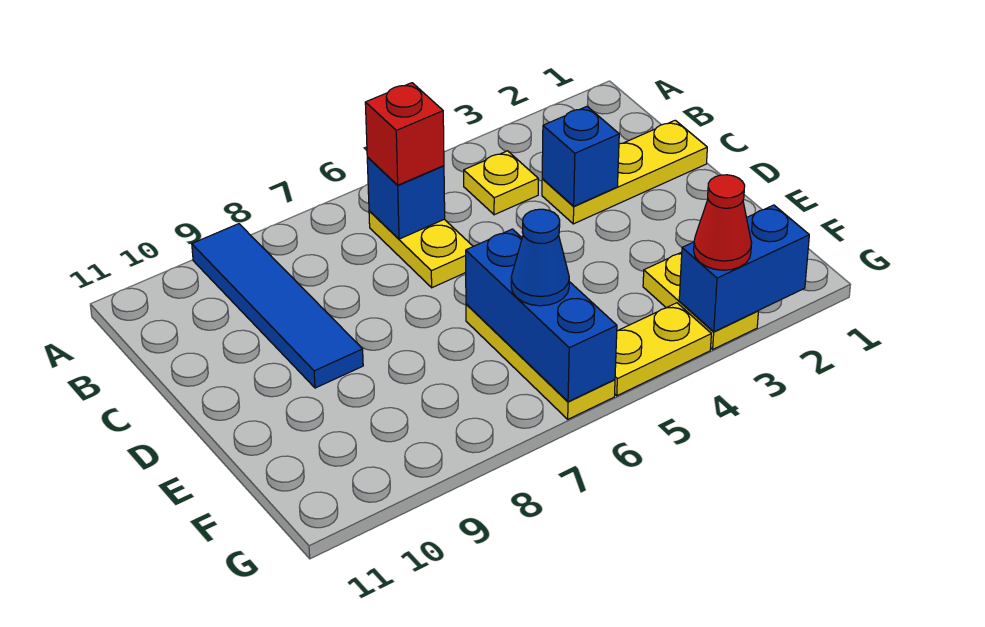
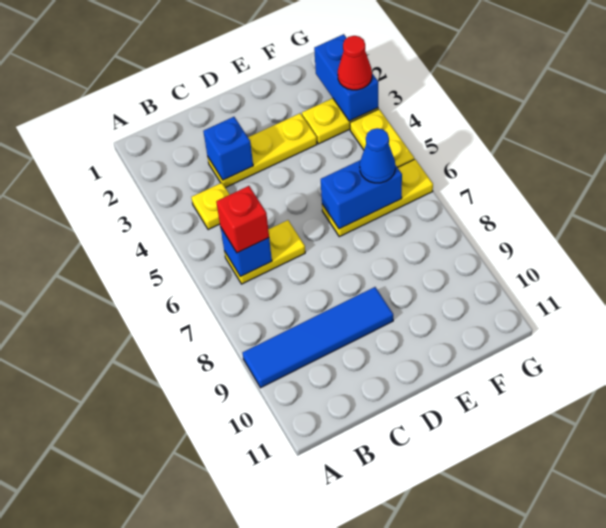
yellow plate C1:C3 level 1 -> yellow plate C3:E3 level 1
blue brick E6:G6 level 2 -> blue brick E6:F6 level 2

